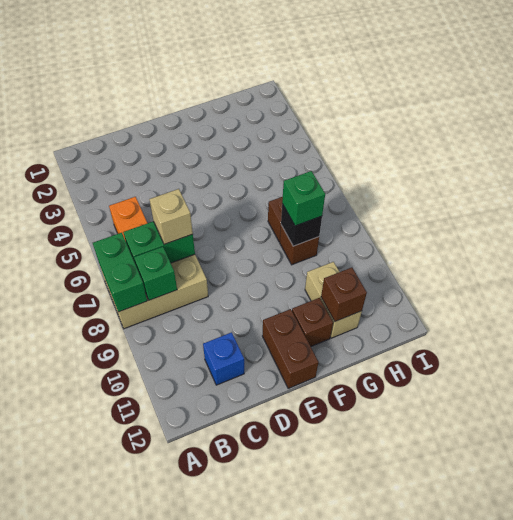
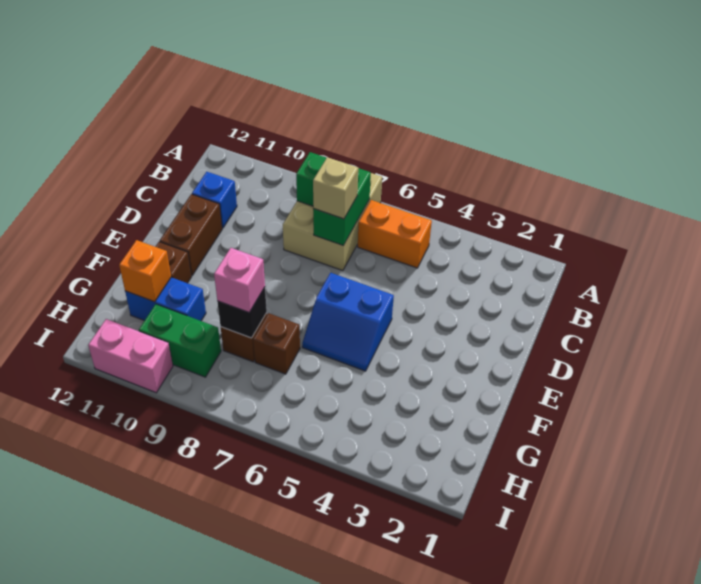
green brick A7:A8 level 2 -> green brick H9:H10 level 1
none -> blue slope E5:F6 level 1 top E
brown brick E11:E12 level 1 -> brown brick D11:E11 level 1
green brick G8 level 3 -> pink brick G8 level 3
tan brick G10:G11 level 1 -> blue brick G10:G11 level 1
brown brick G11 level 2 -> orange brick G11 level 2
none -> pink brick I10:I11 level 1

